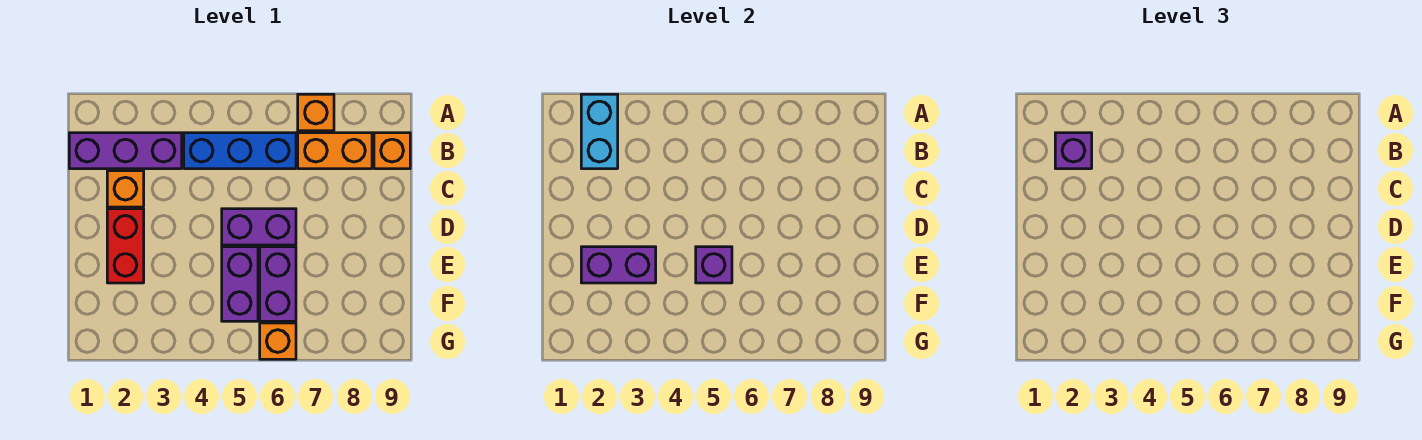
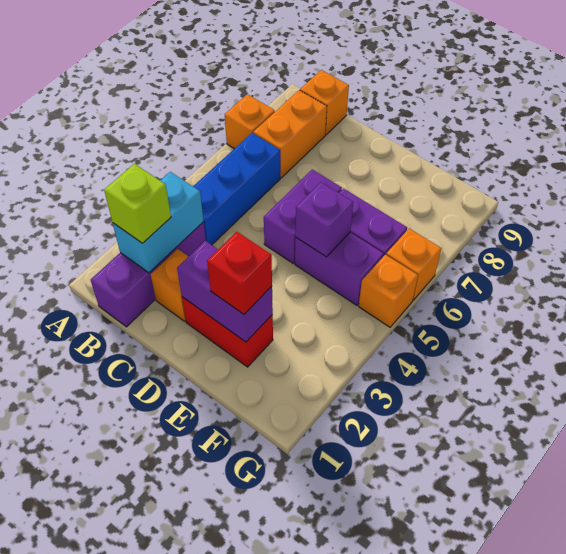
cyan brick A2:B2 level 2 -> cyan brick B2:B3 level 2
purple brick B2 level 3 -> lime brick B2 level 3
purple brick E2:E3 level 2 -> purple brick D2:E2 level 2
none -> red brick E2 level 3
none -> orange brick G5 level 1

